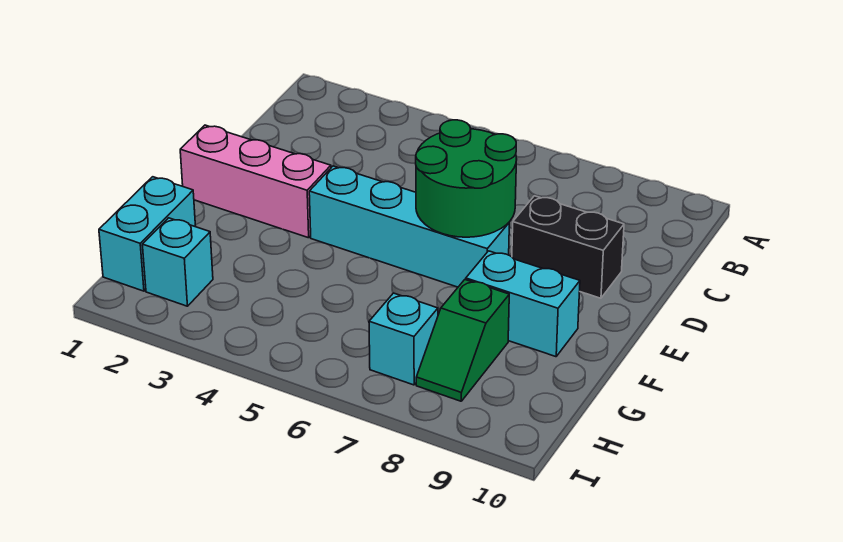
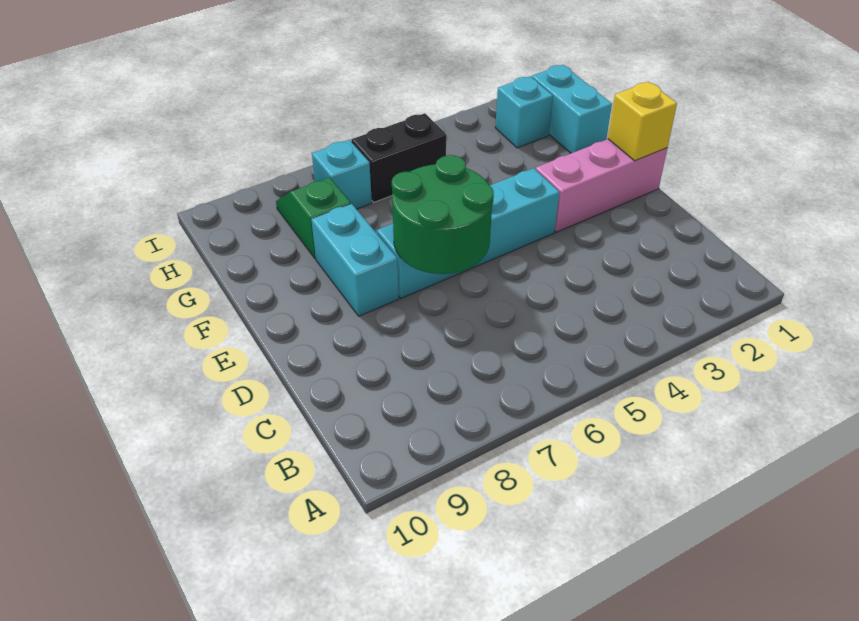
black brick D8:D9 level 1 -> black brick H5:H6 level 1
none -> yellow brick E1 level 2
cyan brick F8:F9 level 1 -> cyan brick E8:F8 level 1

